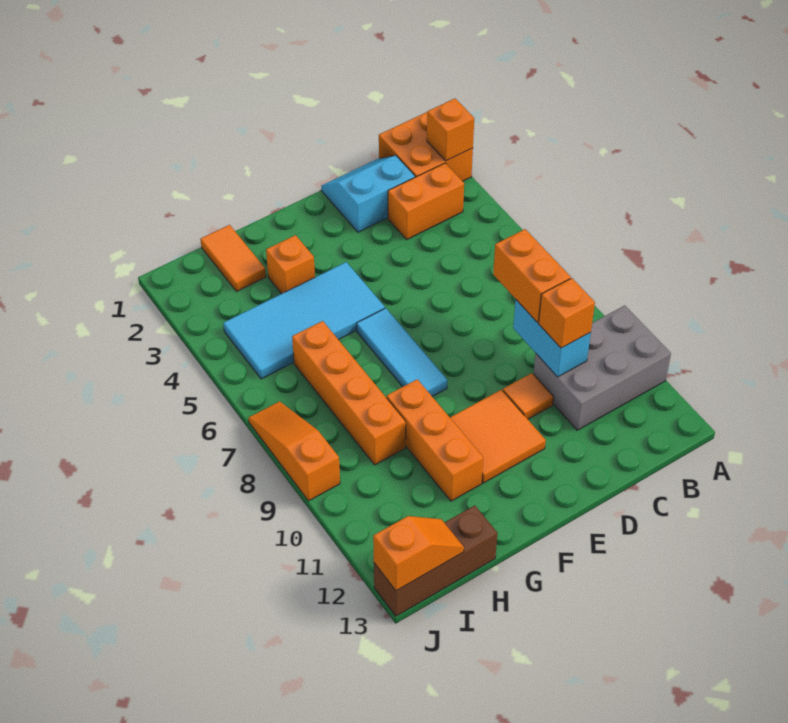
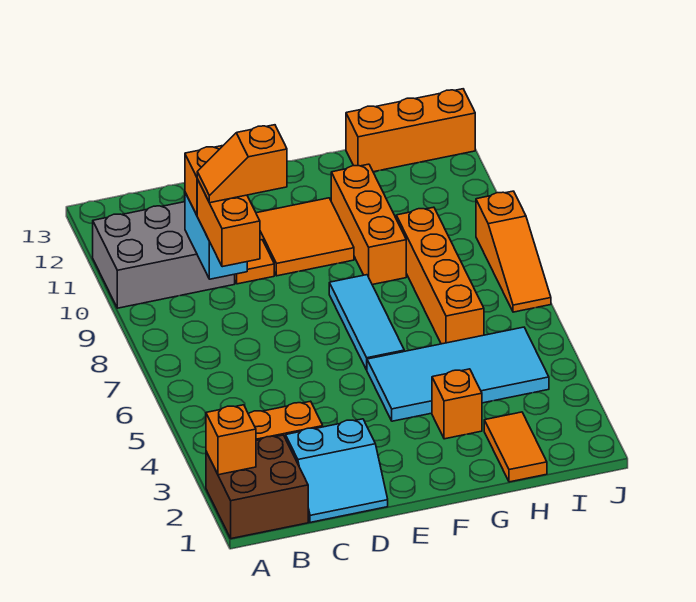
orange brick A1:B2 level 1 -> brown brick A1:B2 level 1
brown brick H13:J13 level 1 -> orange brick H13:J13 level 1
orange slope I13:J13 level 2 top J -> orange slope C9:D9 level 4 top D

